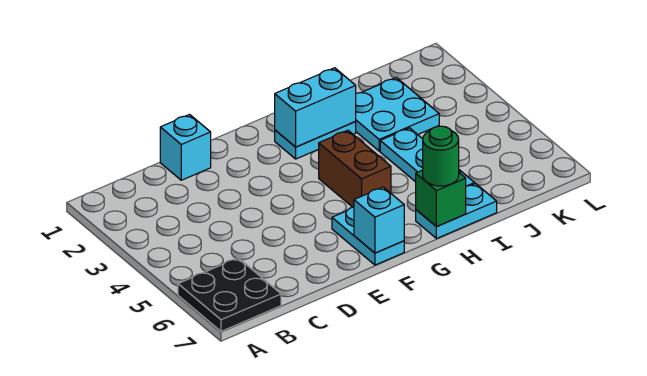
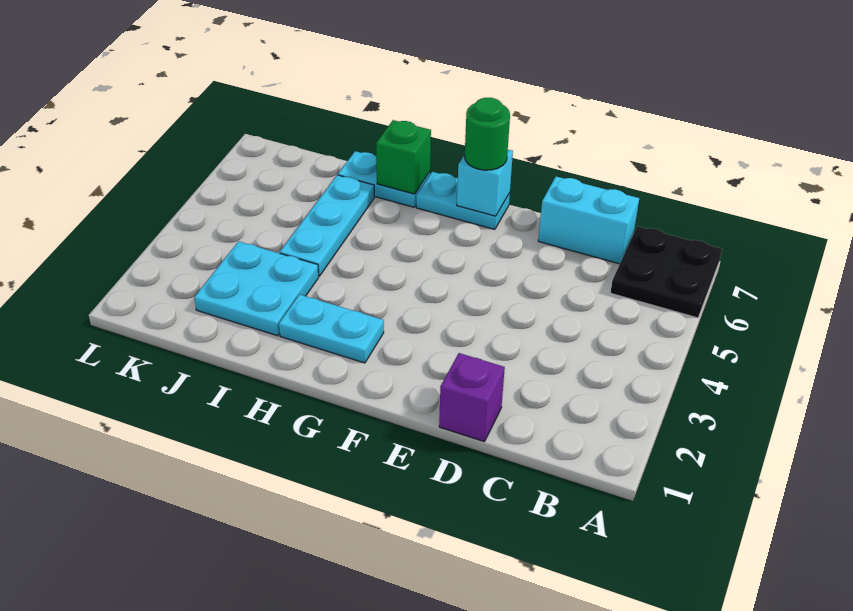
cyan brick D1 level 1 -> purple brick D1 level 1
cyan plate F6:F7 level 1 -> cyan plate F7:G7 level 1
cyan brick G2:H2 level 2 -> cyan brick C7:D7 level 1
brown brick G4:G5 level 1 -> none
green round brick H7 level 3 -> green round brick F7 level 3

